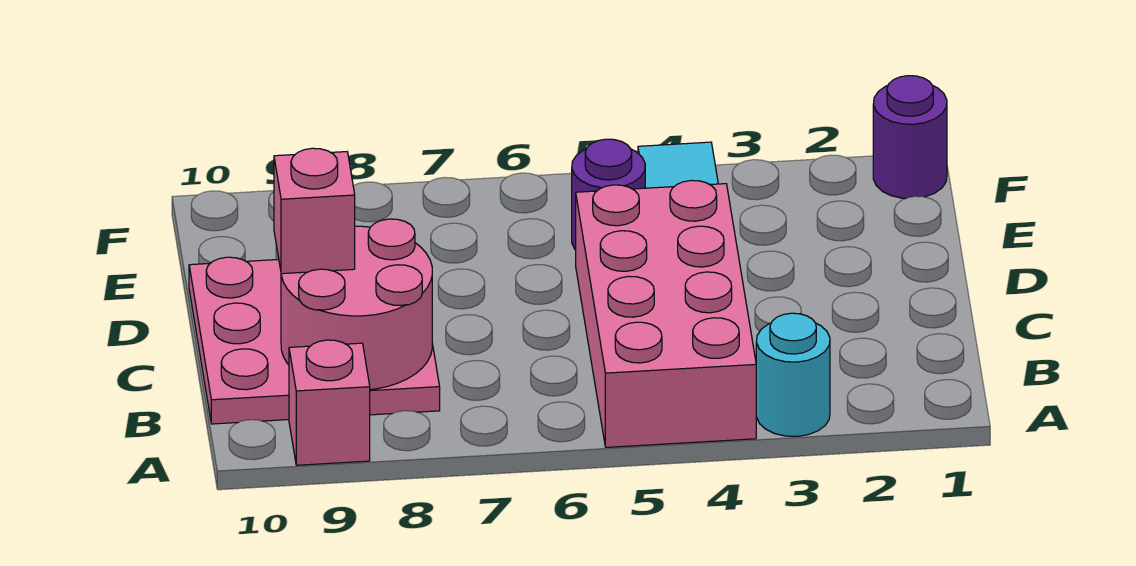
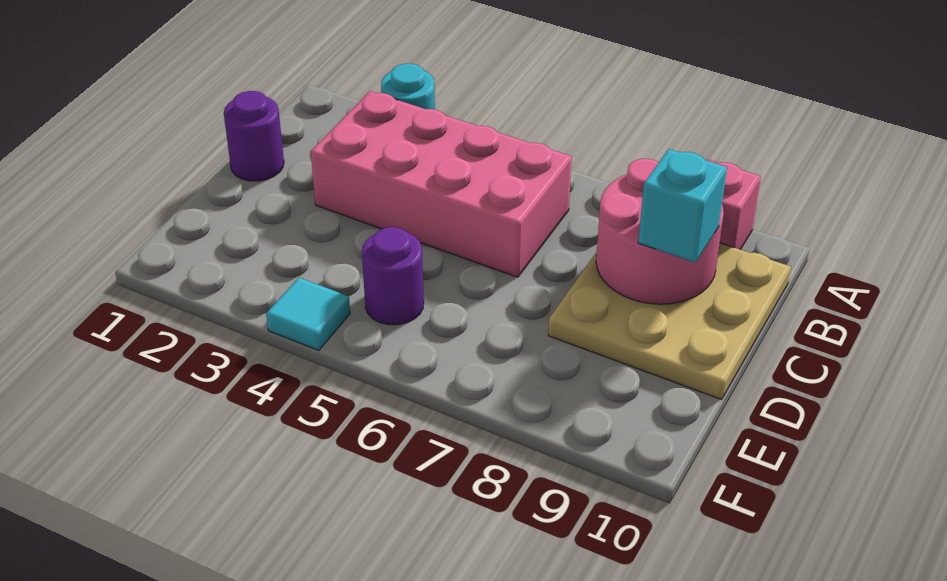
pink brick A4:D5 level 1 -> pink brick B3:C6 level 1
pink plate B8:D10 level 1 -> tan plate B8:D10 level 1
pink brick C9 level 3 -> cyan brick C9 level 3
purple round brick F1 level 1 -> purple round brick C1 level 1

